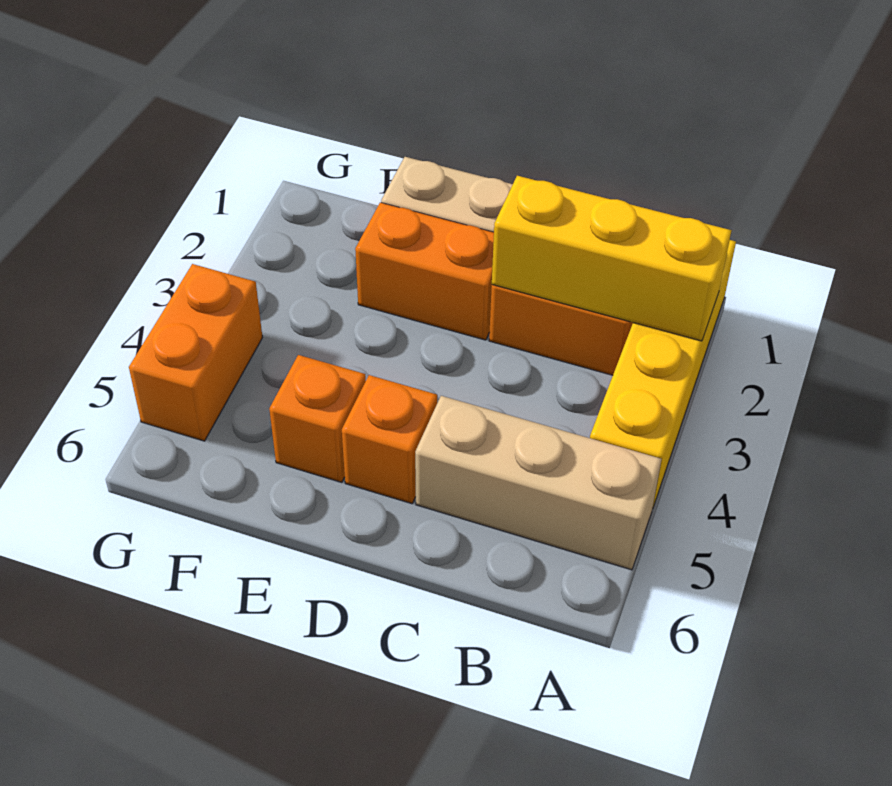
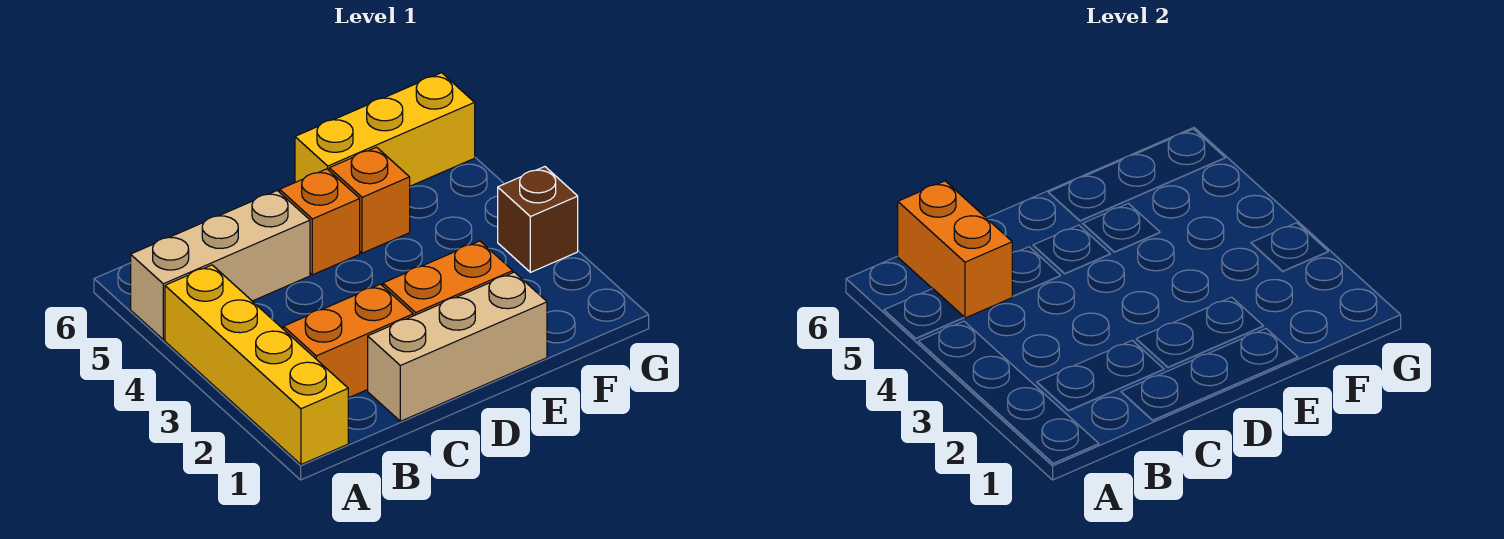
yellow brick A2:C2 level 2 -> yellow brick E6:G6 level 1
none -> brown brick G3 level 1
orange brick G4:G5 level 1 -> orange brick B5:B6 level 2

